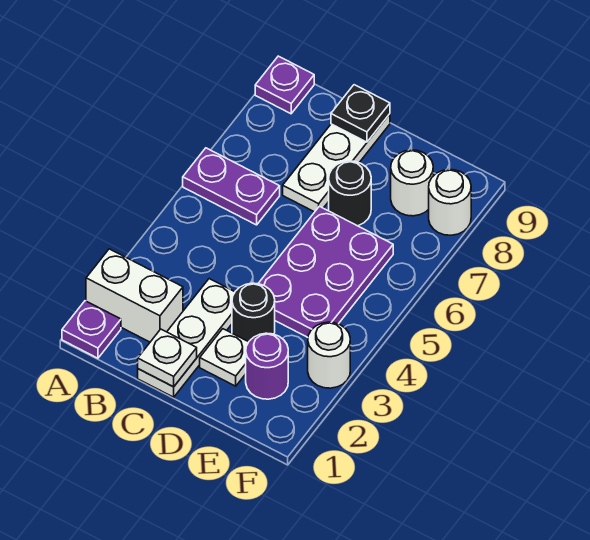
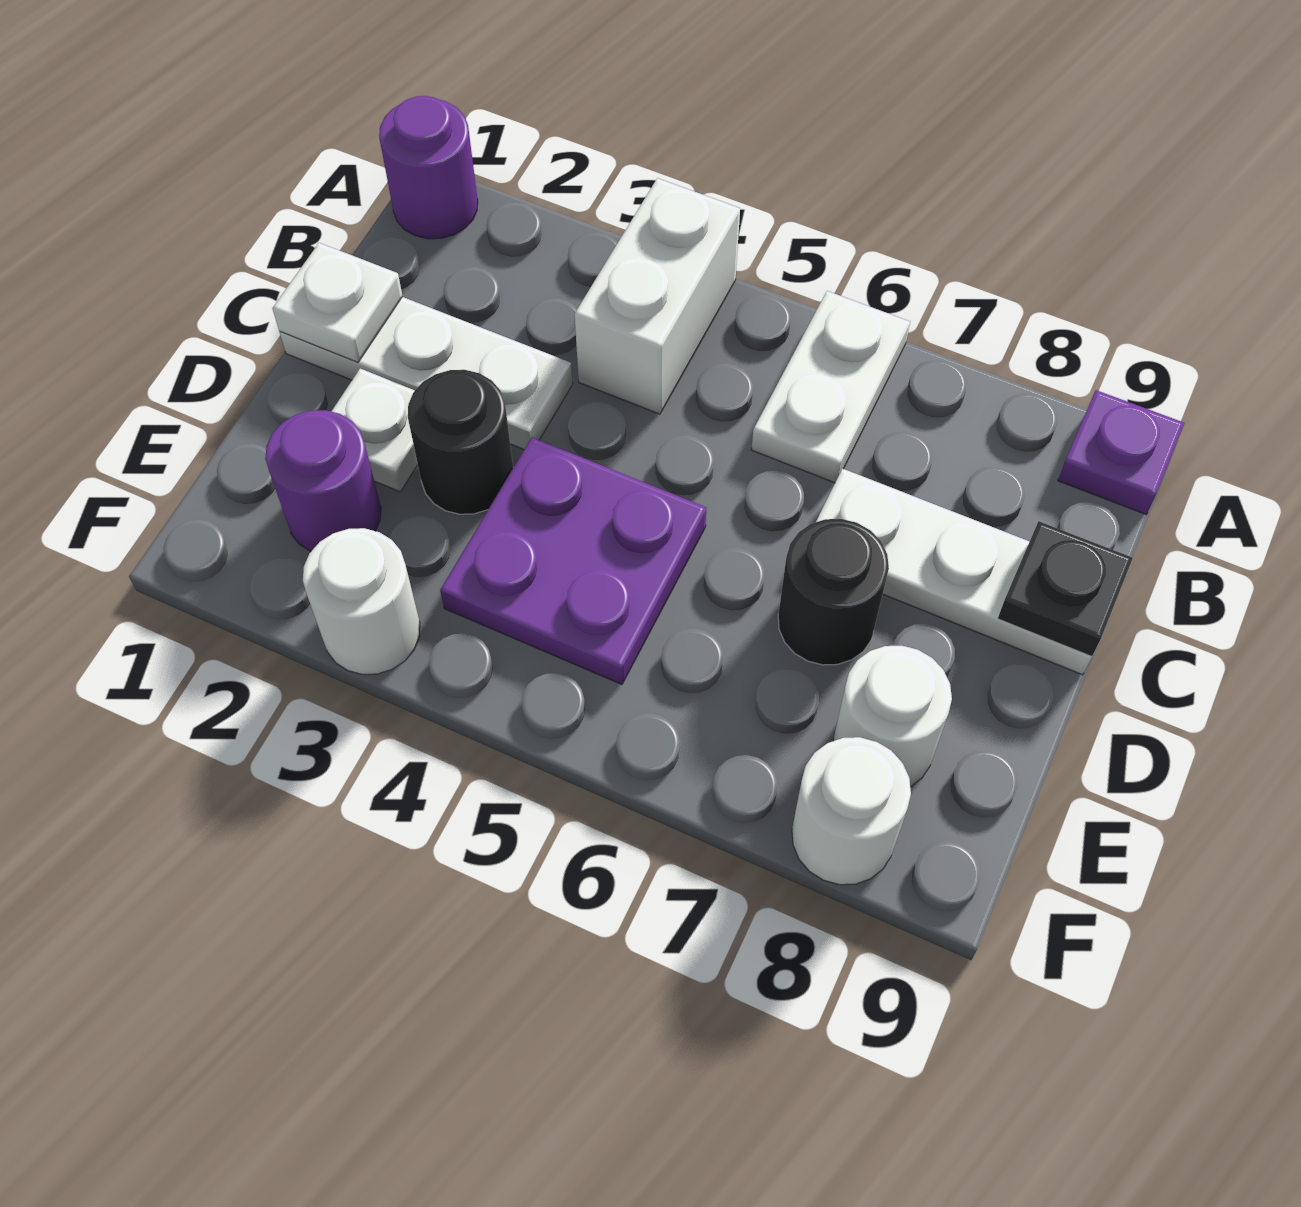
purple plate A1 level 1 -> purple round brick A1 level 1
white brick A2:B2 level 1 -> white brick A4:B4 level 1
purple plate A6:B6 level 1 -> white plate A6:B6 level 1
purple plate D4:E6 level 1 -> purple plate D4:E5 level 1

